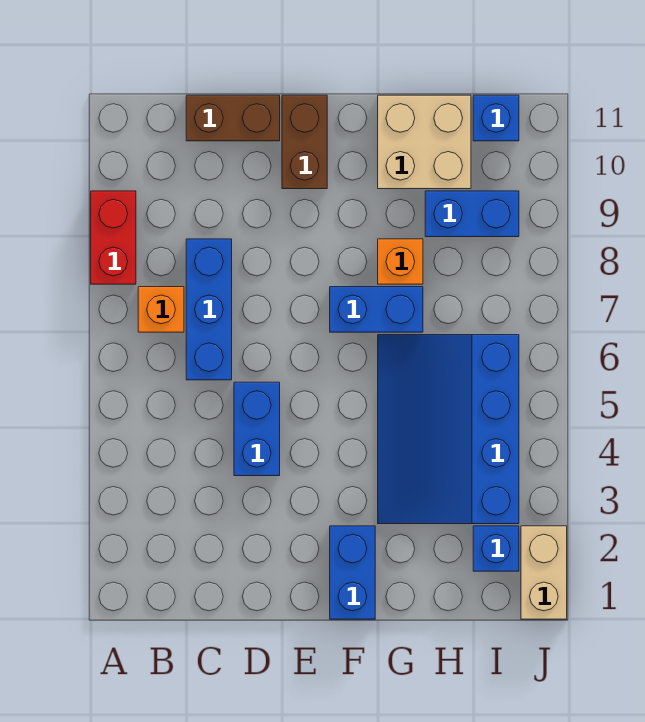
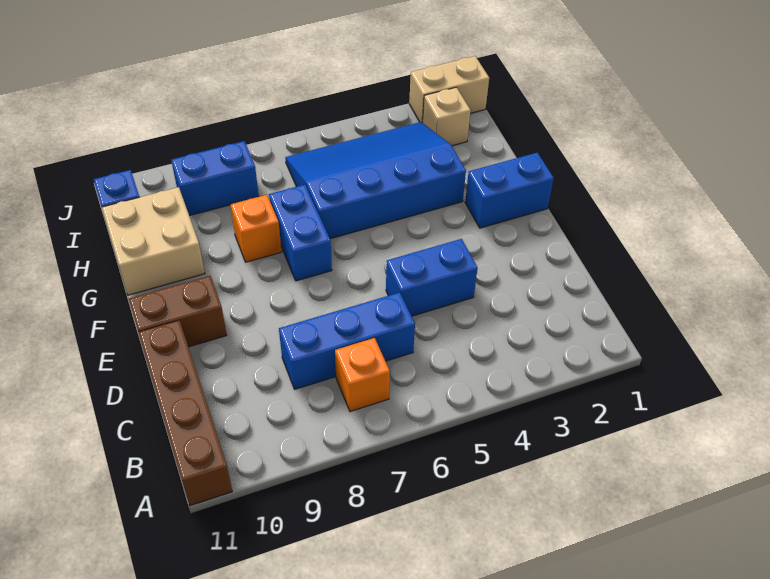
red brick A8:A9 level 1 -> none
brown brick C11:D11 level 1 -> brown brick A11:D11 level 1
blue slope G3:I6 level 1 top I -> blue slope G3:I6 level 1 top G
blue brick H9:I9 level 1 -> blue brick I8:I9 level 1
blue brick I2 level 1 -> tan brick I2 level 1

